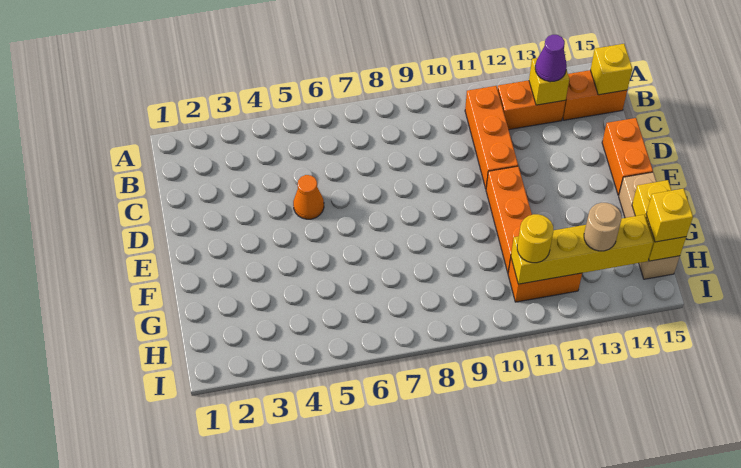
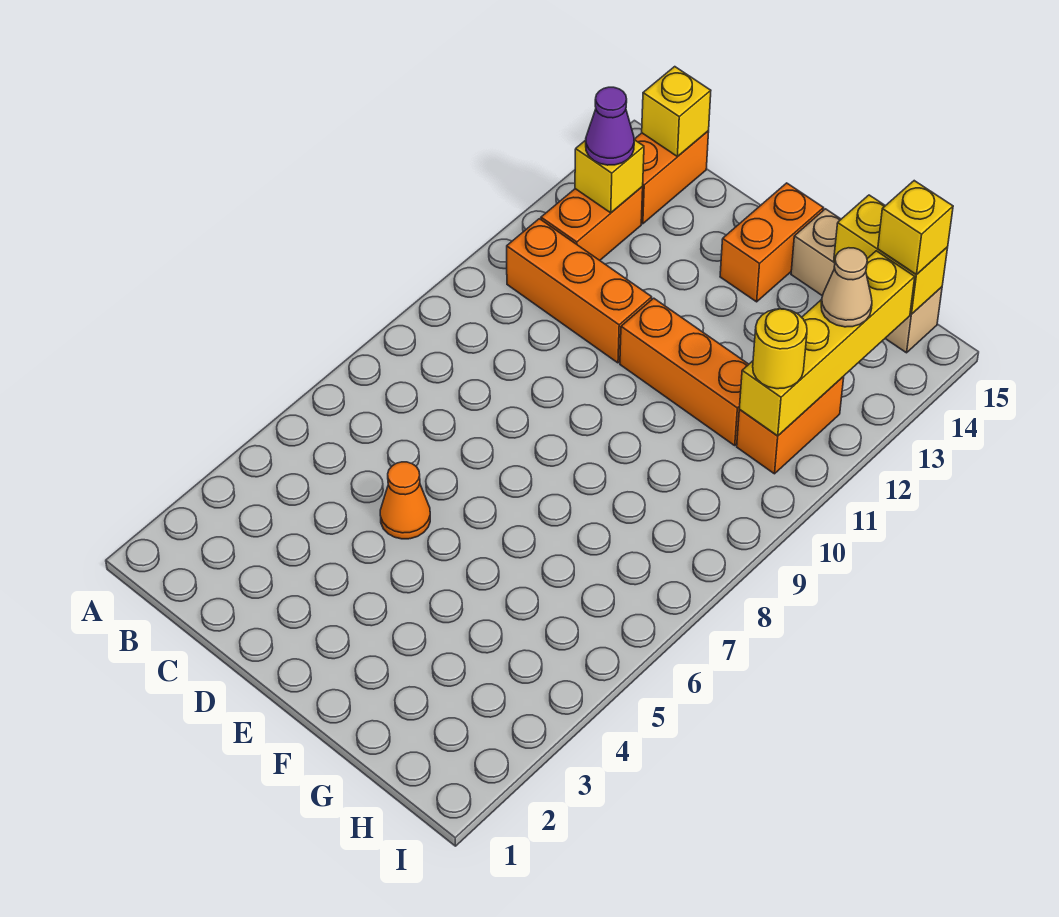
orange brick D15:E15 level 1 -> orange brick E14:E15 level 1
tan round brick H13 level 3 -> tan cone H13 level 3

